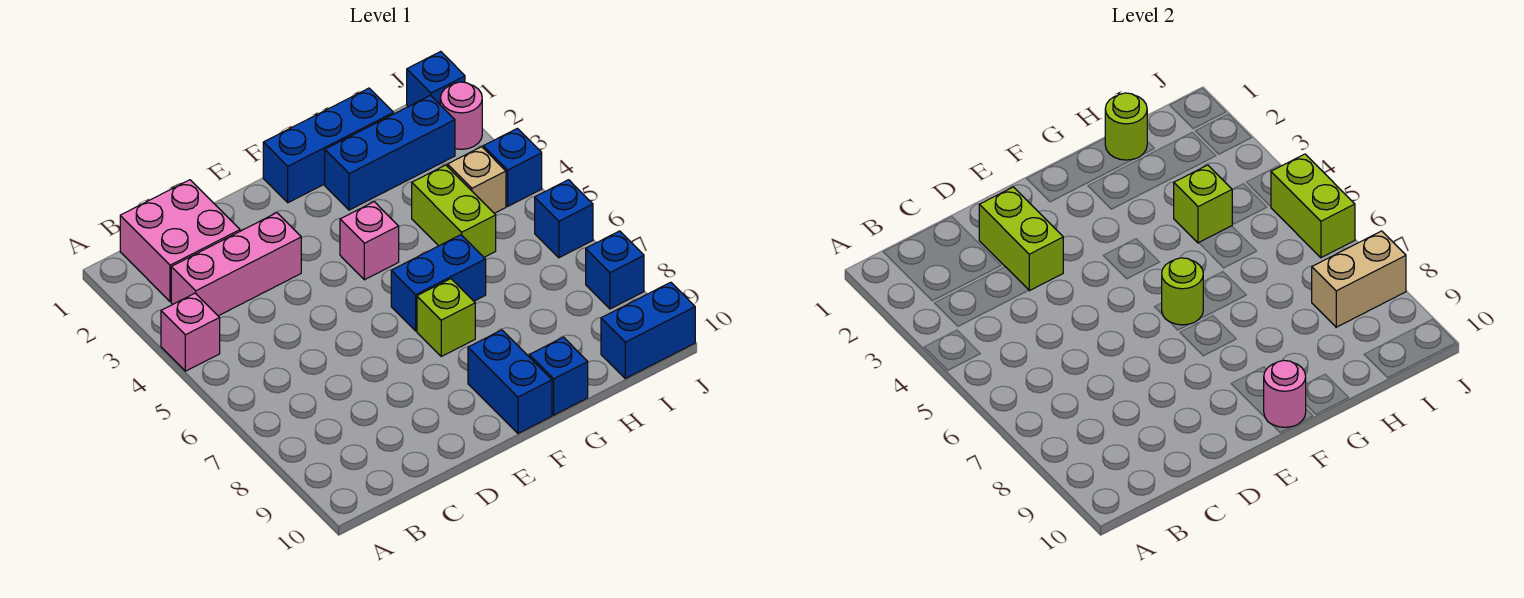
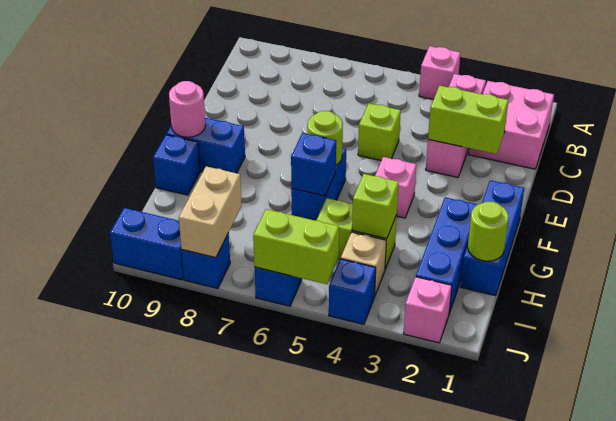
lime brick F7 level 1 -> lime brick D5 level 1
blue brick I10:J10 level 1 -> blue brick J9:J10 level 1
blue brick J1 level 1 -> blue brick G6 level 2
pink round brick J2 level 1 -> pink brick J2 level 1

